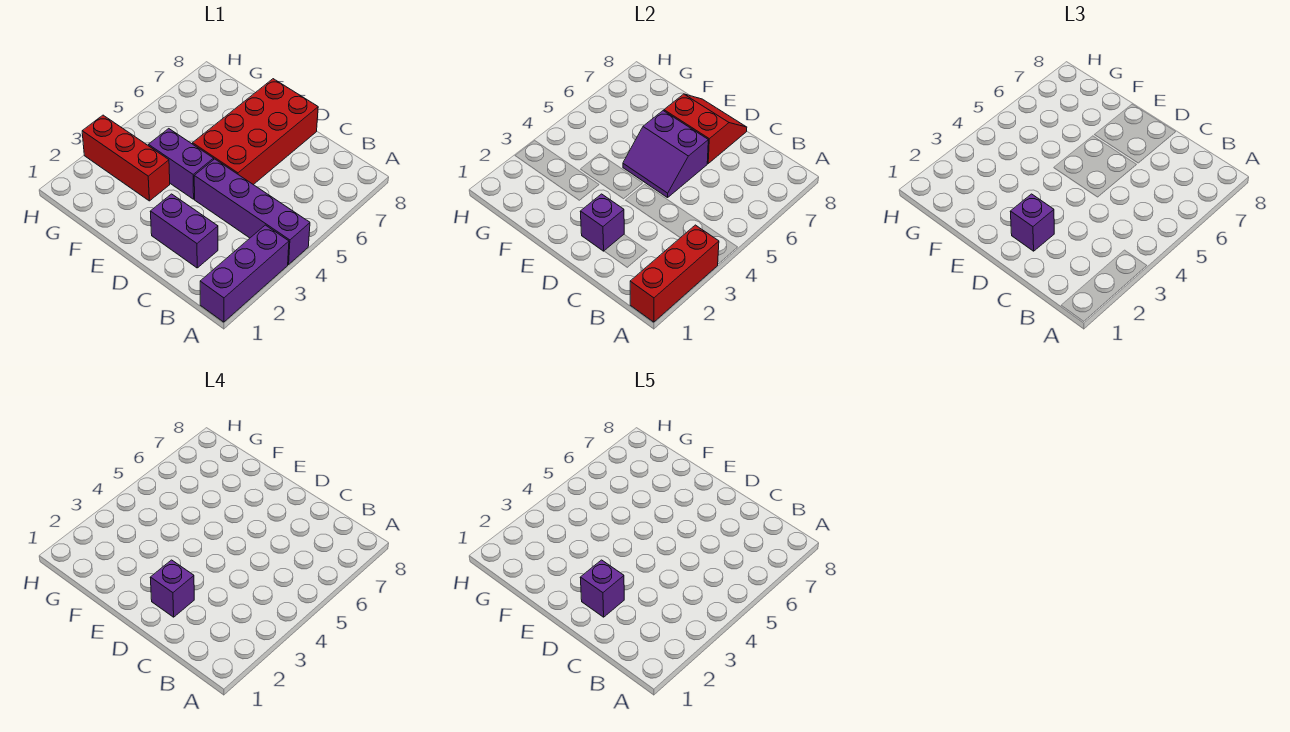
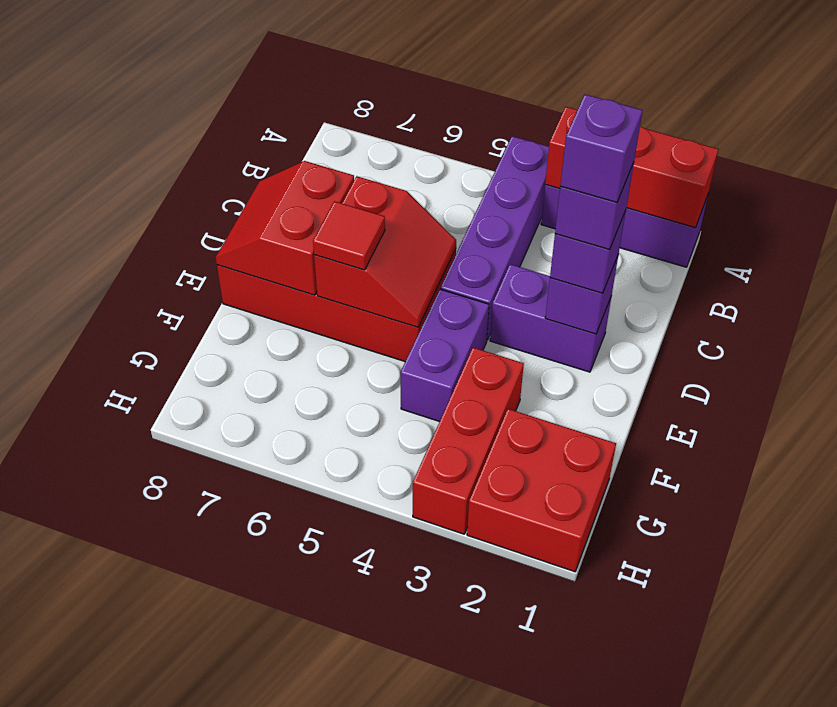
purple brick C2:D2 level 1 -> purple brick D2:D3 level 1
purple slope D5:E6 level 2 top 6 -> red slope D5:E6 level 2 top 6
none -> red tile E6 level 3
none -> red brick G1:H2 level 1

